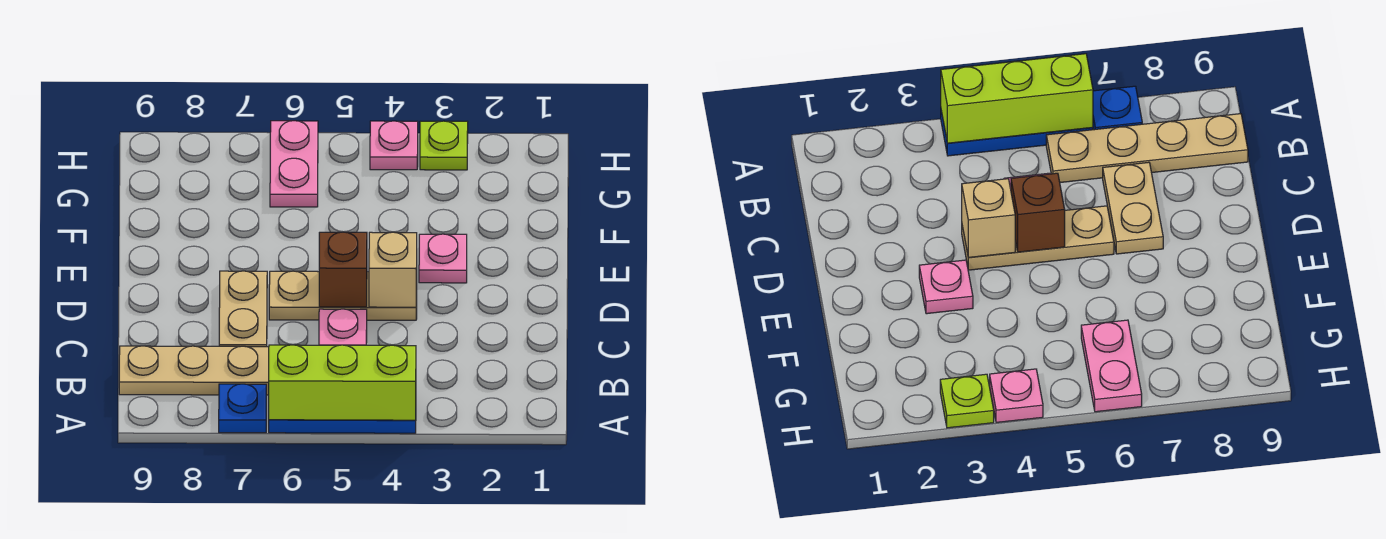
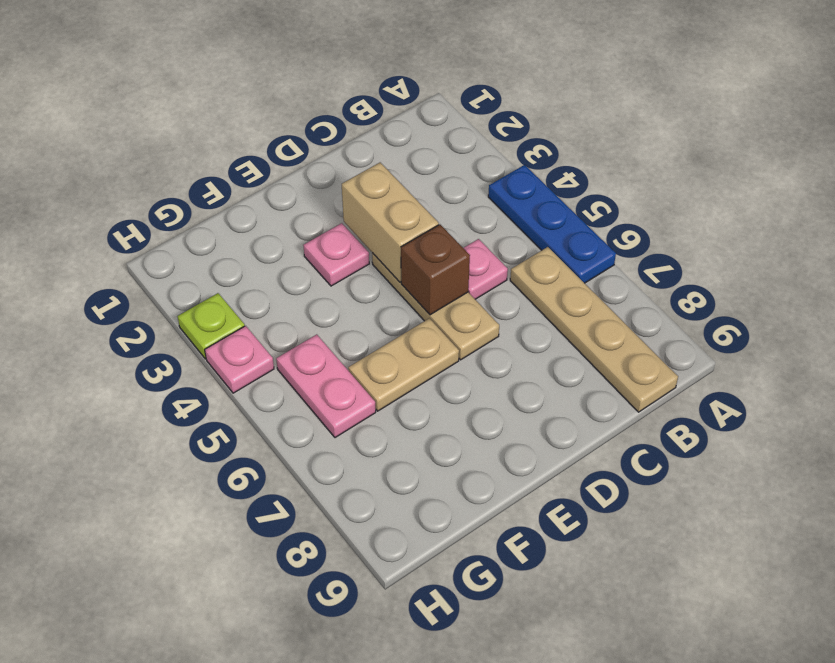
lime brick A4:A6 level 2 -> none
blue plate A7 level 1 -> none
tan plate C7:D7 level 1 -> tan plate E6:F6 level 1
tan brick D4 level 2 -> tan brick D3:D4 level 2
pink plate G6:H6 level 1 -> pink plate G5:G6 level 1

